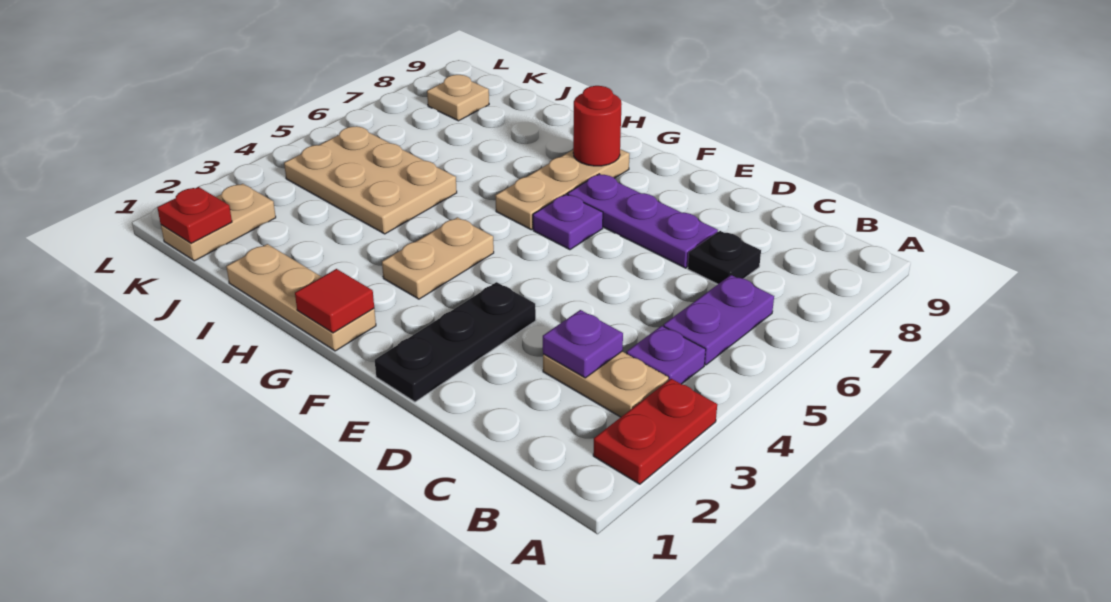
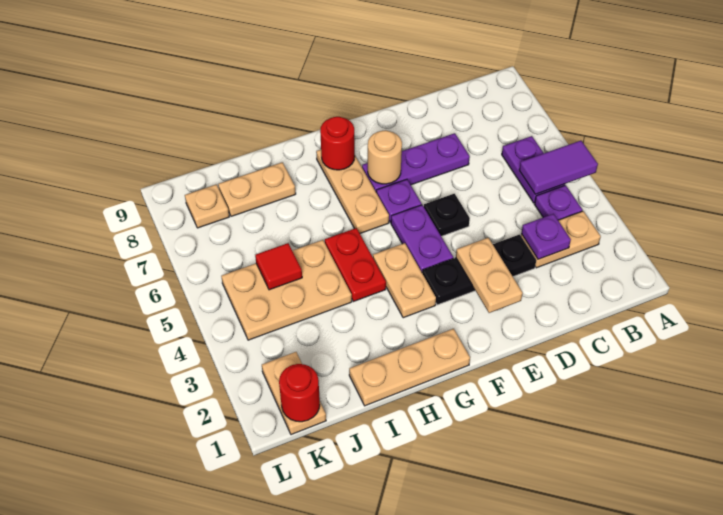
red plate A2:A3 level 1 -> red plate H4:H5 level 1
none -> purple tile A5:B5 level 2
black plate C7 level 1 -> black plate E5 level 1
black plate E1:E3 level 1 -> black plate D3:F3 level 1
none -> tan plate E2:E3 level 2
none -> purple plate F4:F5 level 1
none -> tan round brick F7 level 2
red tile G1 level 2 -> red tile J5 level 2
none -> tan plate I8:J8 level 1
red plate K1 level 2 -> red round brick K1 level 2

